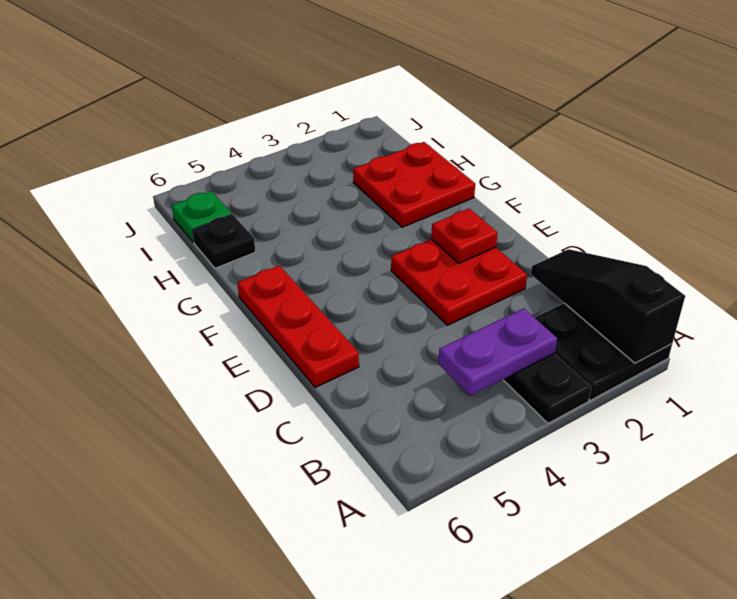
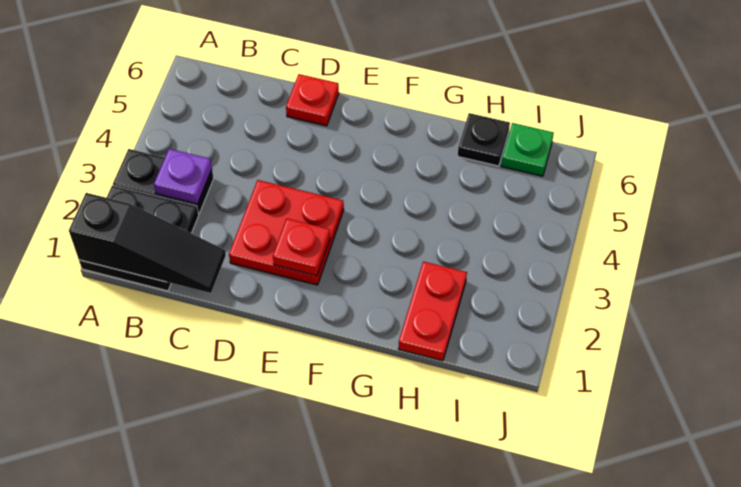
purple plate B3:B4 level 2 -> purple plate B3 level 2
red plate D6:F6 level 1 -> red plate D6 level 1
red plate G1:H2 level 1 -> red plate H1:H2 level 1

